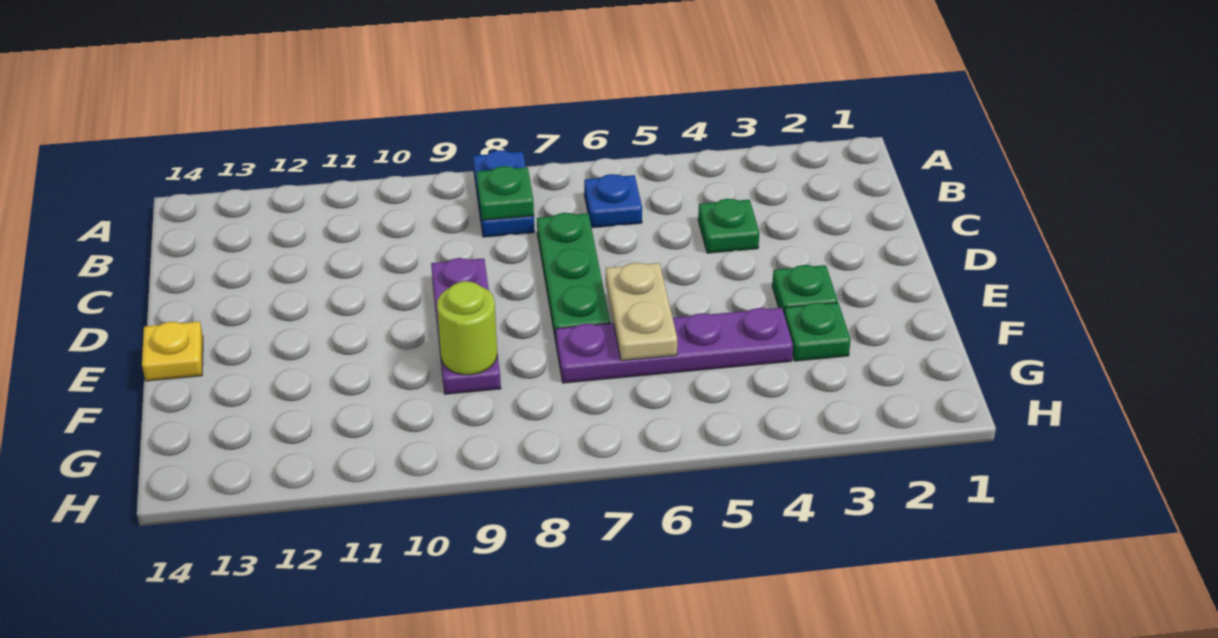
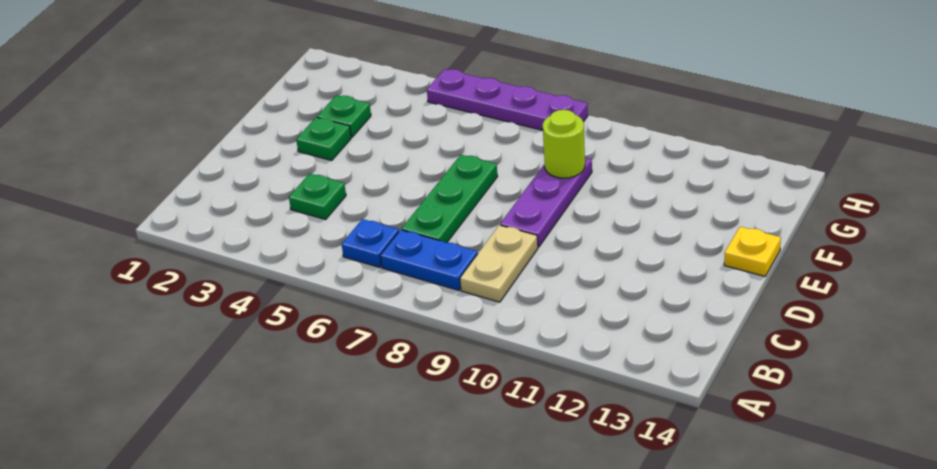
blue plate A8:B8 level 1 -> blue plate B7:B8 level 1
green plate B8 level 2 -> none
tan plate E6:F6 level 2 -> tan plate B9:C9 level 1
purple plate F4:F7 level 1 -> purple plate H5:H8 level 1

